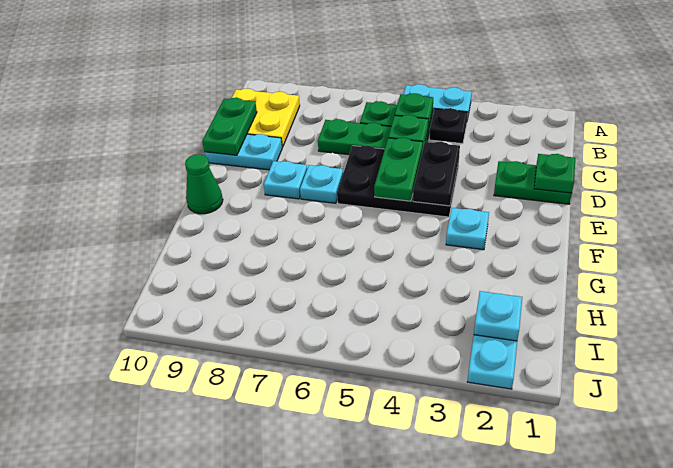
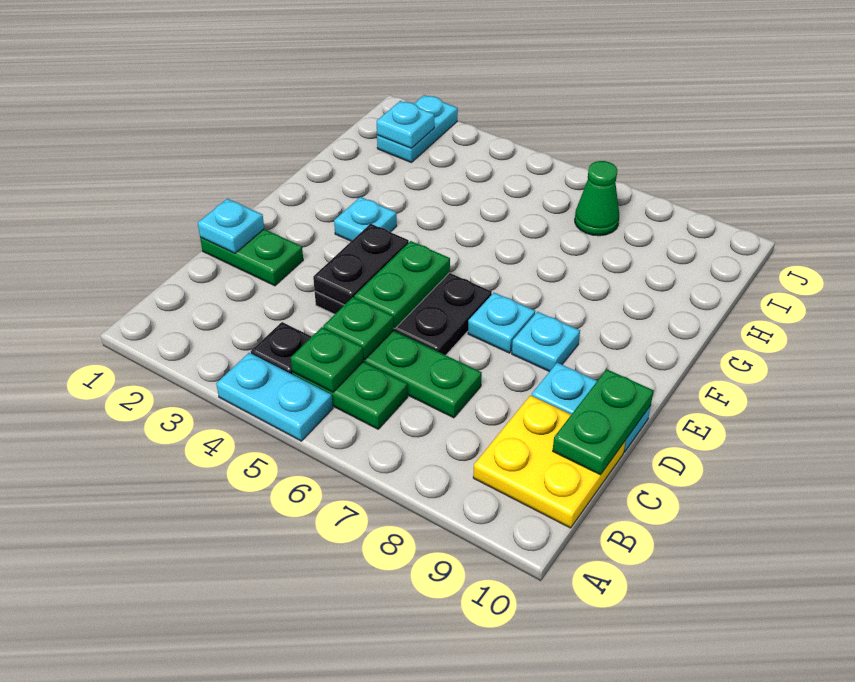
green plate D1 level 2 -> cyan plate D1 level 2
green cone F10 level 1 -> green cone I7 level 1

